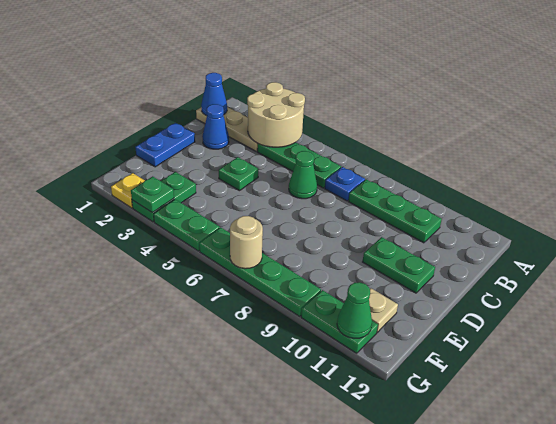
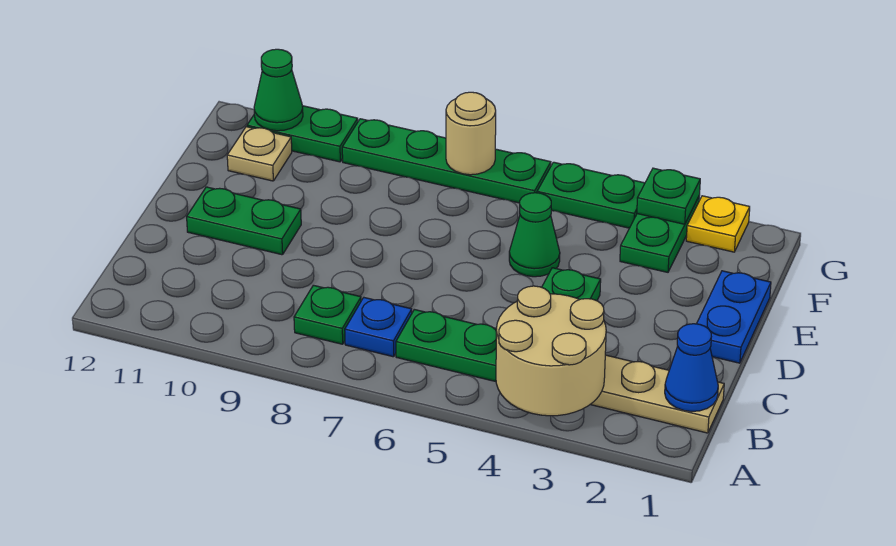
green plate B8:B10 level 1 -> green plate B8 level 1
blue cone C2 level 1 -> none
green cone C6 level 1 -> green cone E5 level 1

